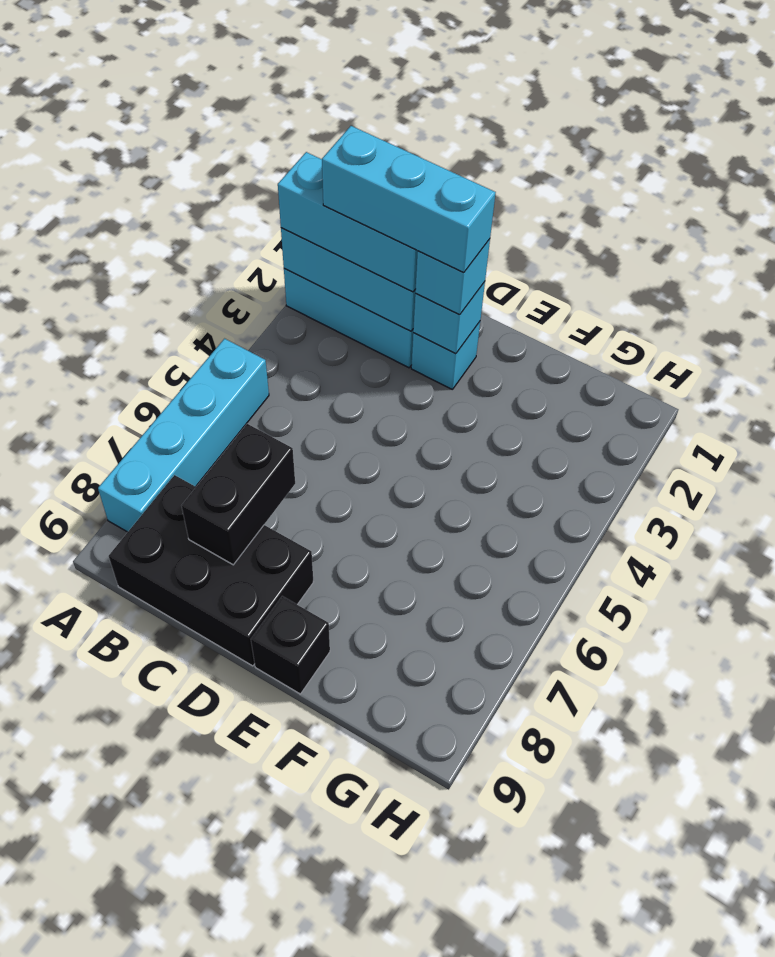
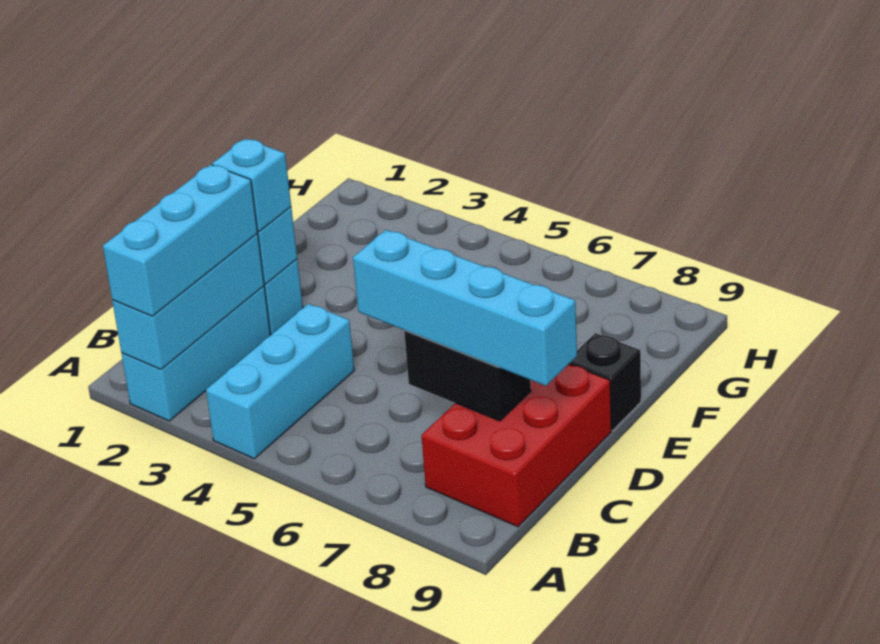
cyan brick A5:A8 level 1 -> cyan brick C6:C9 level 3
cyan brick B2:D2 level 4 -> cyan brick A4:C4 level 1
black brick B8:D9 level 1 -> red brick B8:D9 level 1

